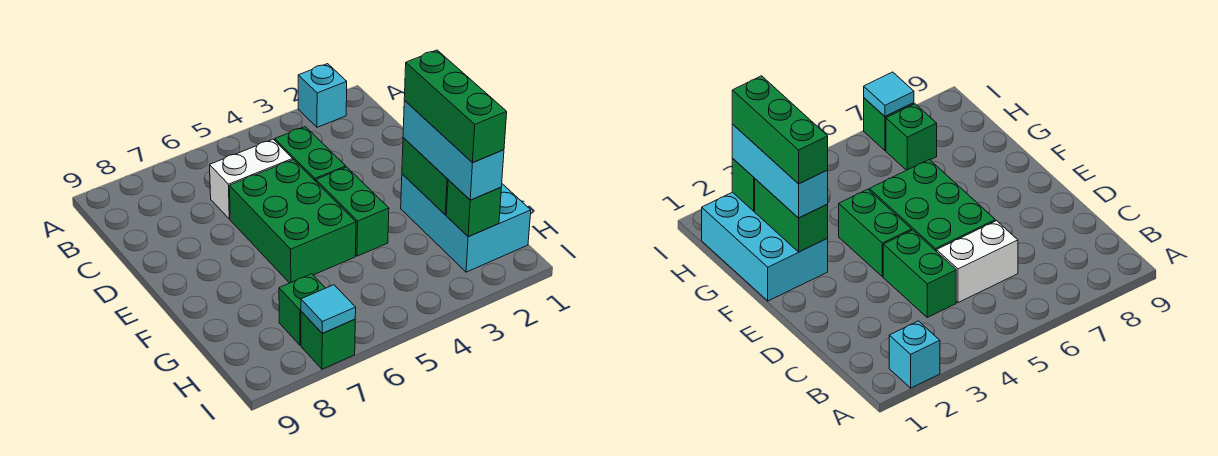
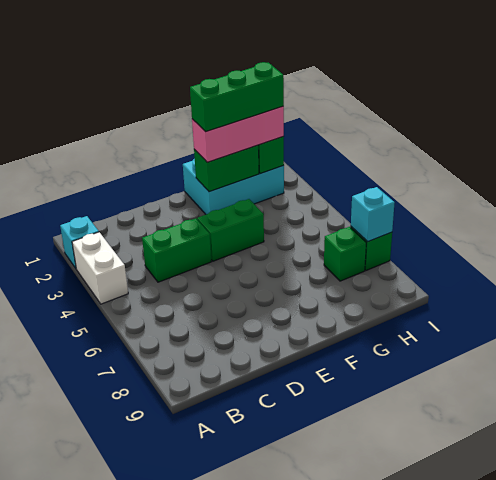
white brick C5:C6 level 1 -> white brick A3:A4 level 1
green brick D5:F6 level 1 -> none
cyan brick F2:H2 level 3 -> pink brick F2:H2 level 3
cyan tile I7 level 2 -> cyan brick I7 level 2

